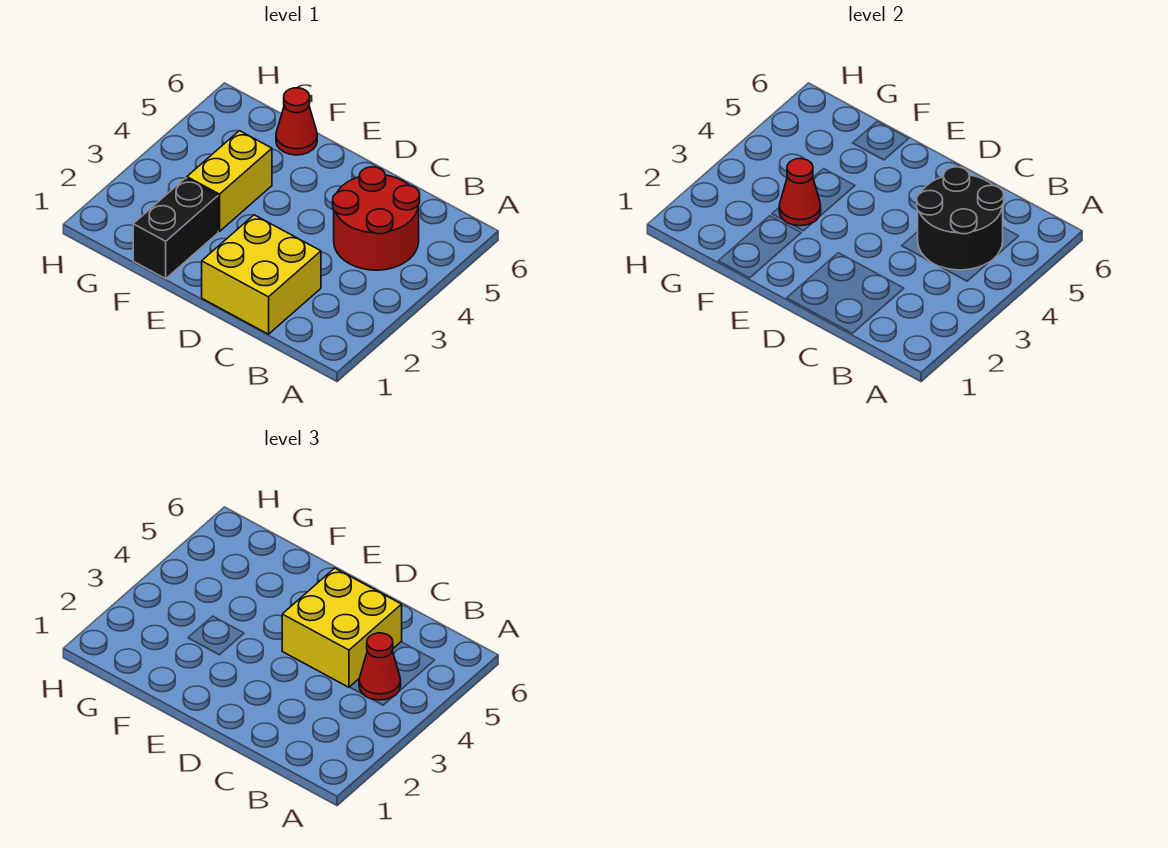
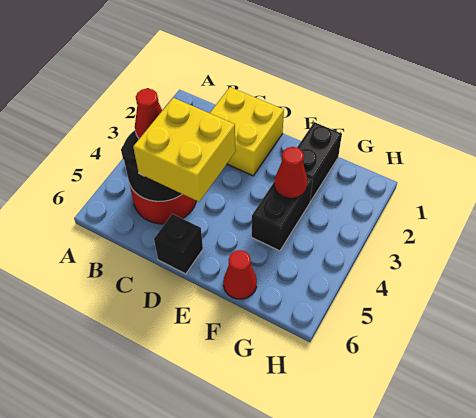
none -> black brick D6 level 1
yellow brick F3:F4 level 1 -> black brick F3:F4 level 1

